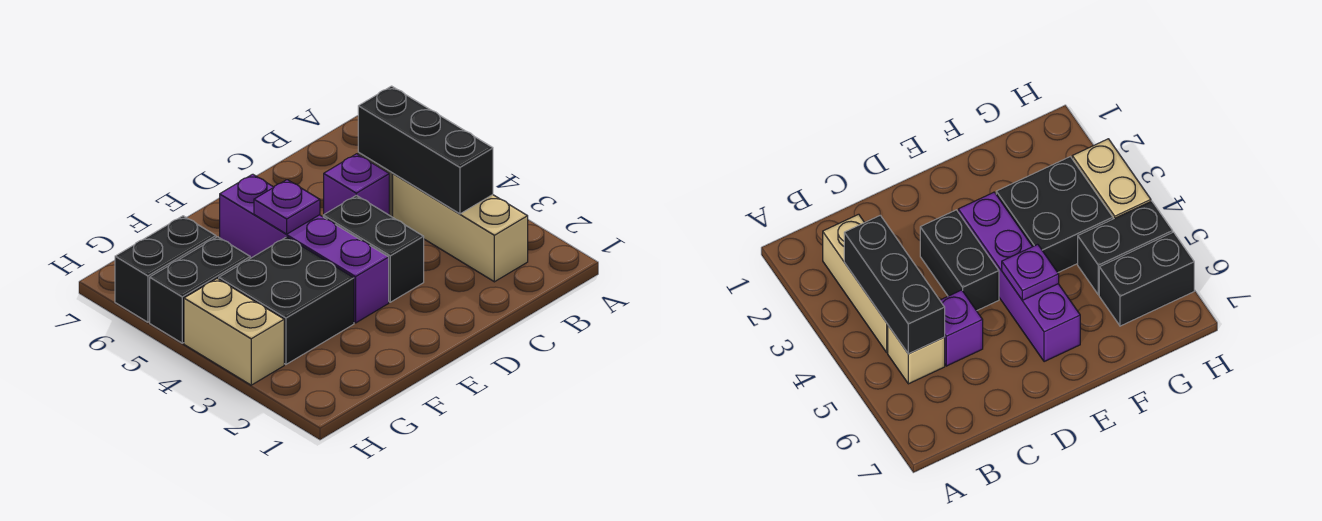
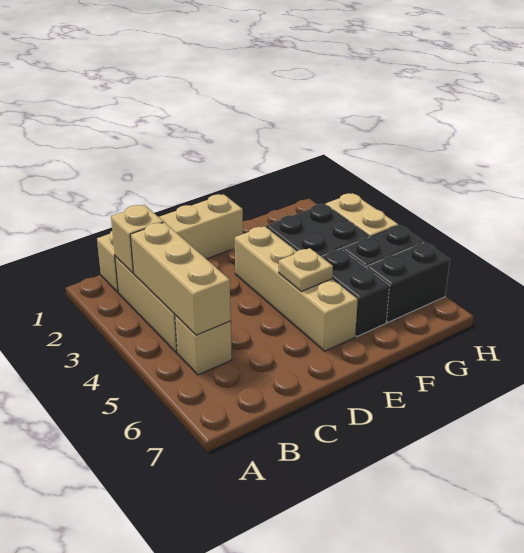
none -> tan brick B1:E1 level 1
none -> tan brick B2 level 2
black brick B3:B5 level 2 -> tan brick B3:B5 level 2
purple brick C5 level 1 -> none
black brick D3:D4 level 1 -> black brick F5:F6 level 1
purple brick E3:E6 level 1 -> tan brick E3:E6 level 1
purple plate E5 level 2 -> tan plate E5 level 2

